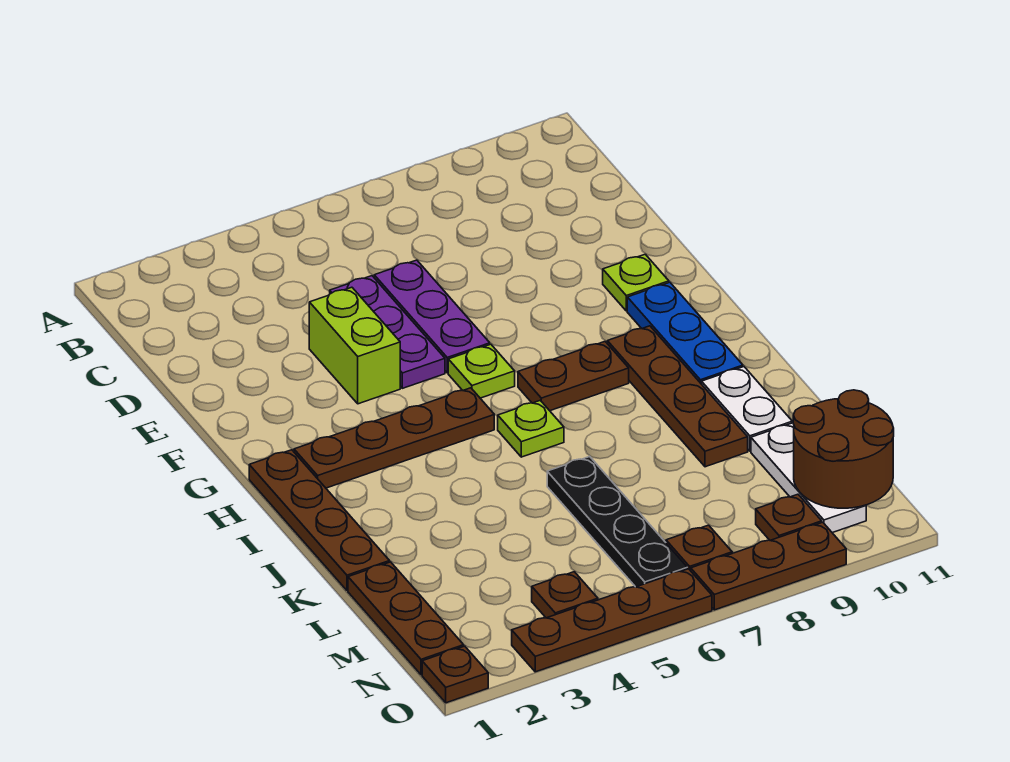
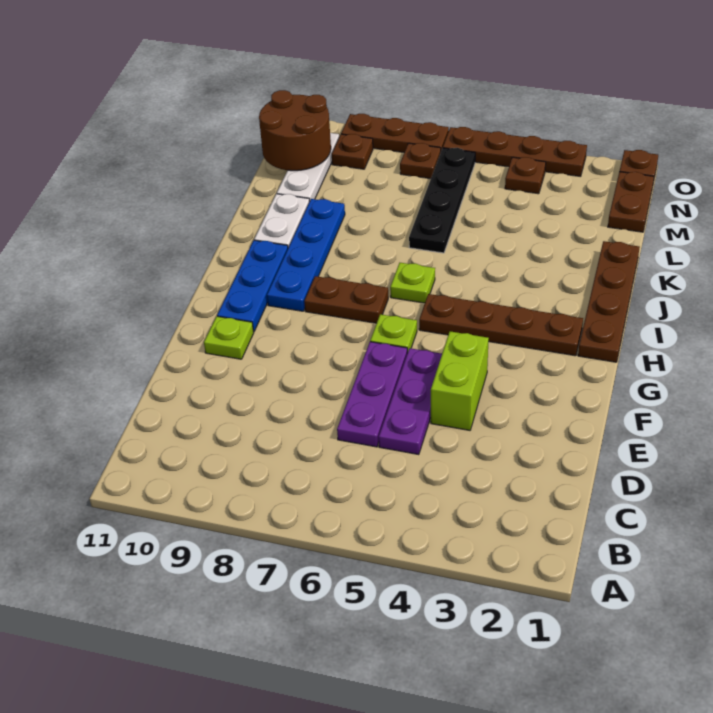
brown plate H9:K9 level 1 -> blue plate H9:K9 level 1
brown plate L1:N1 level 1 -> brown plate M1:N1 level 1

